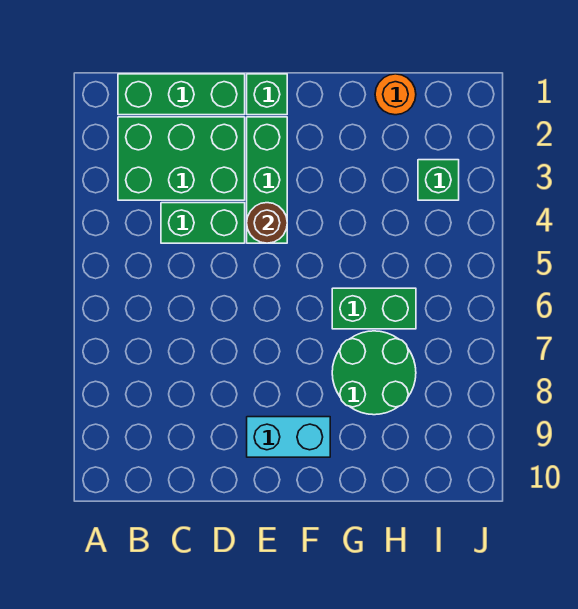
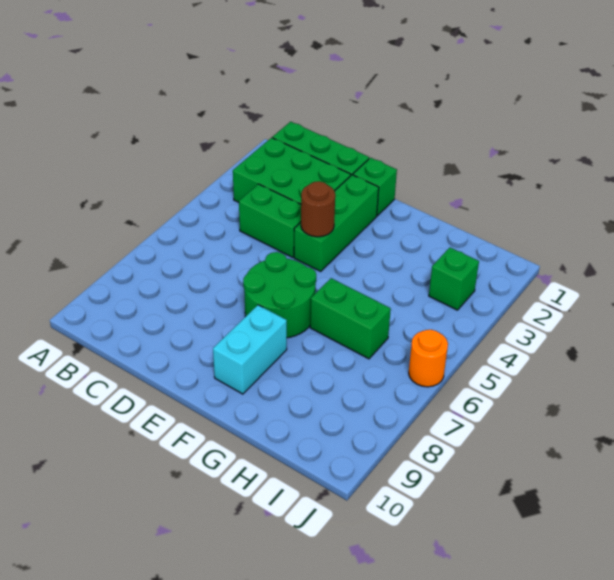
cyan brick E9:F9 level 1 -> cyan brick F8:F9 level 1
green round brick G7:H8 level 1 -> green round brick E6:F7 level 1
orange round brick H1 level 1 -> orange round brick J6 level 1

